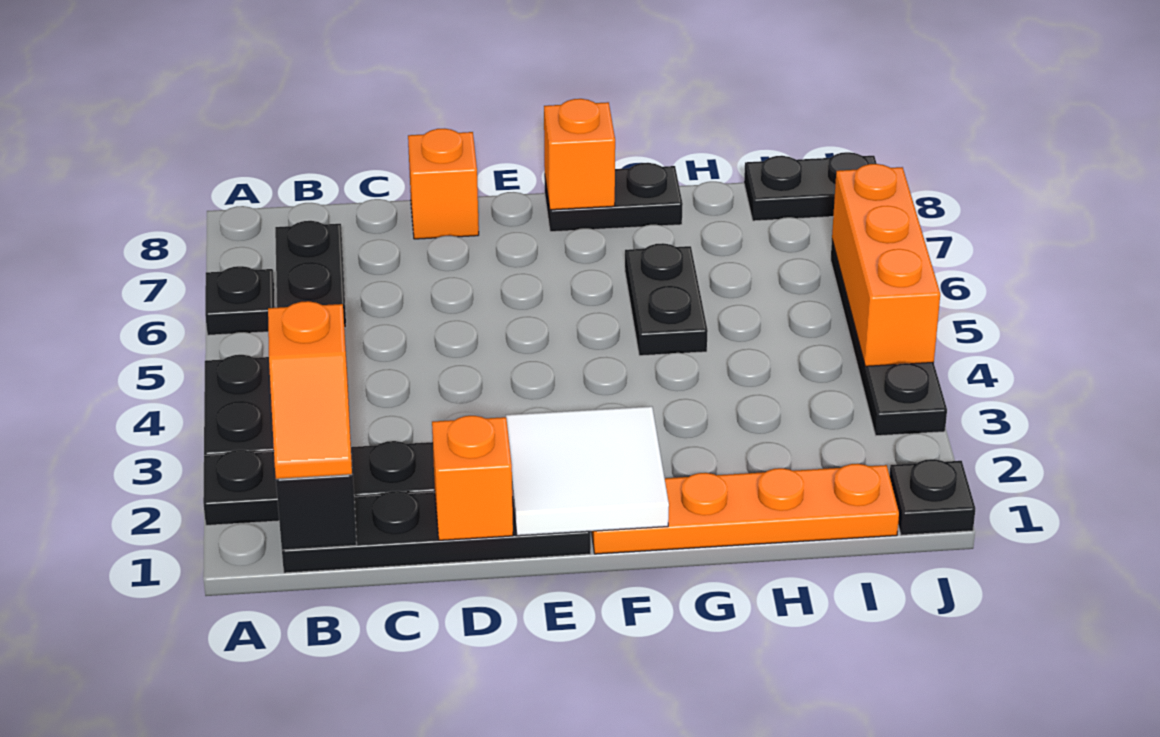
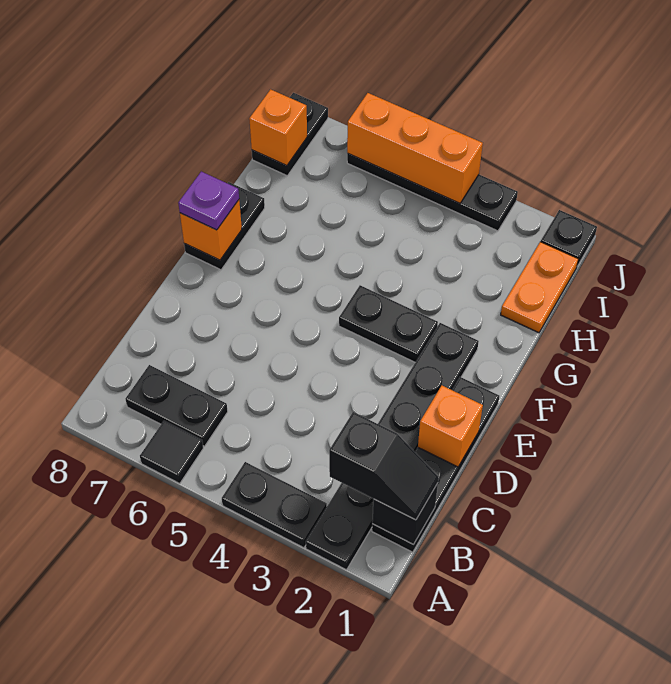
black plate A6 level 1 -> black tile A6 level 1
orange slope B1:B2 level 3 top 2 -> black slope B1:B2 level 3 top 2
orange brick D8 level 1 -> orange brick I8 level 2
white tile E1:F2 level 2 -> none
orange plate F1:I1 level 1 -> orange plate H1:I1 level 1
none -> purple plate F8 level 3
black plate G5:G6 level 1 -> black plate F3:F4 level 1

